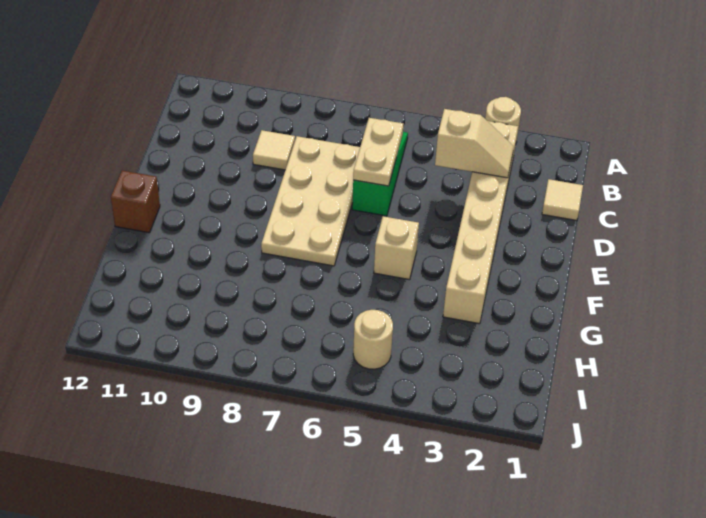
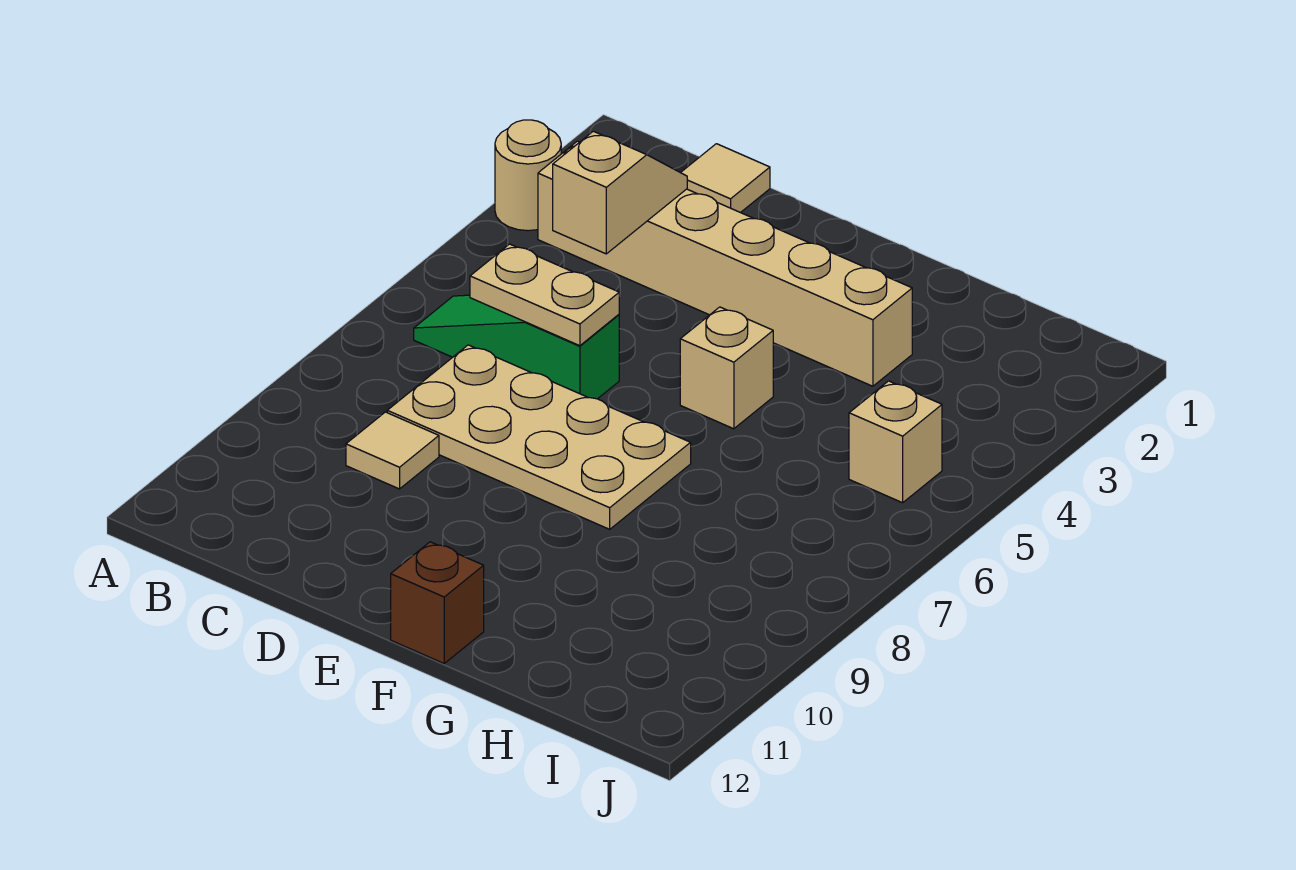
tan round brick I5 level 1 -> tan brick I5 level 1

